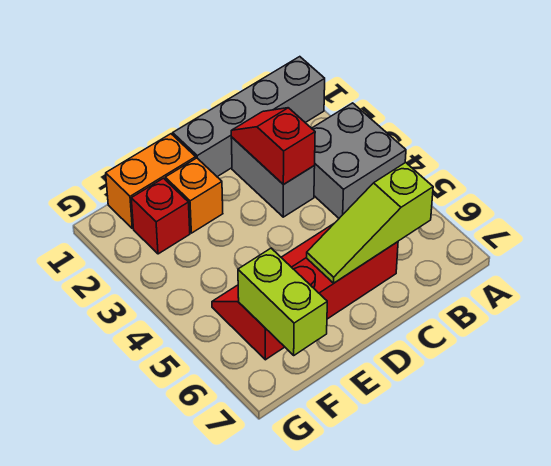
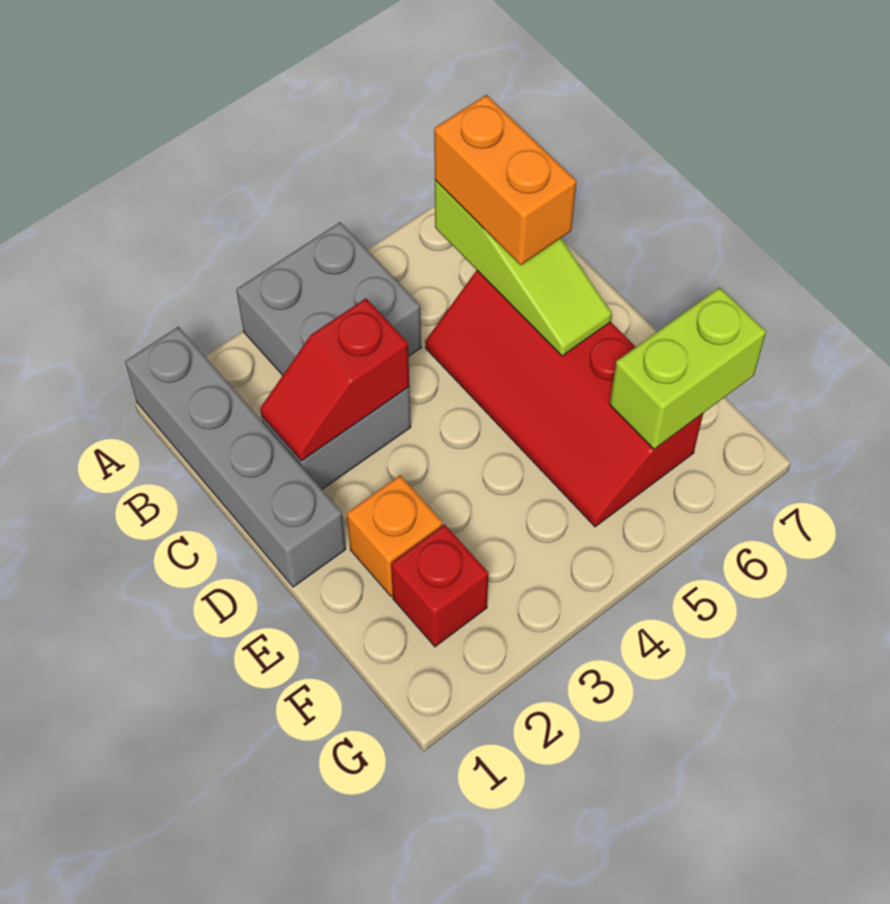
orange brick E1:F1 level 1 -> orange brick B6:C6 level 3

